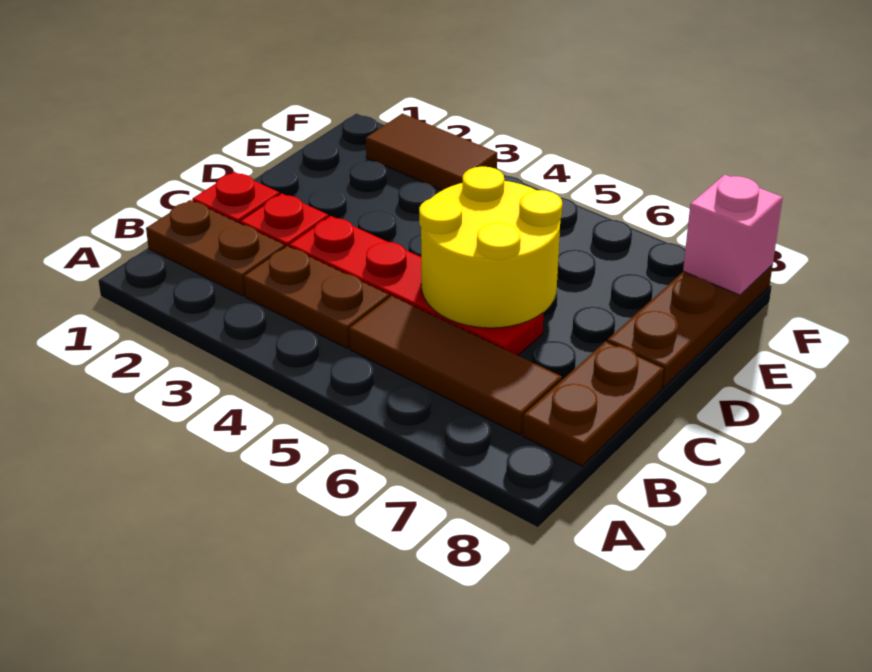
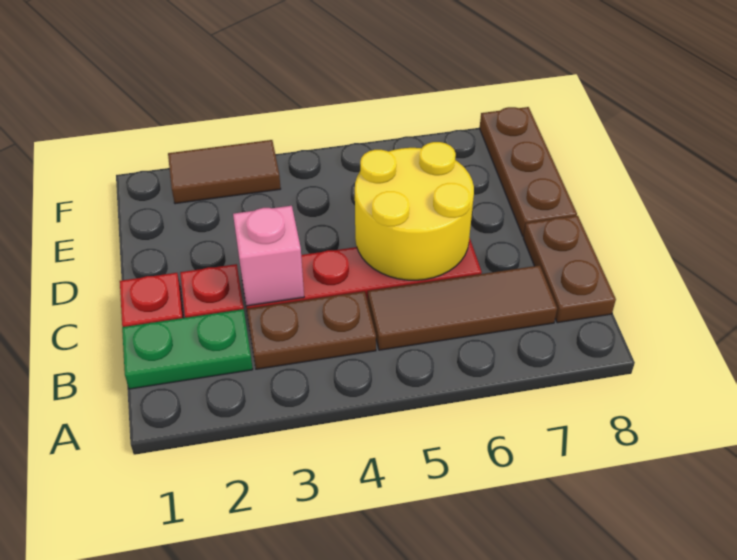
brown plate B1:B2 level 1 -> green plate B1:B2 level 1
pink brick F8 level 2 -> pink brick C3 level 2

